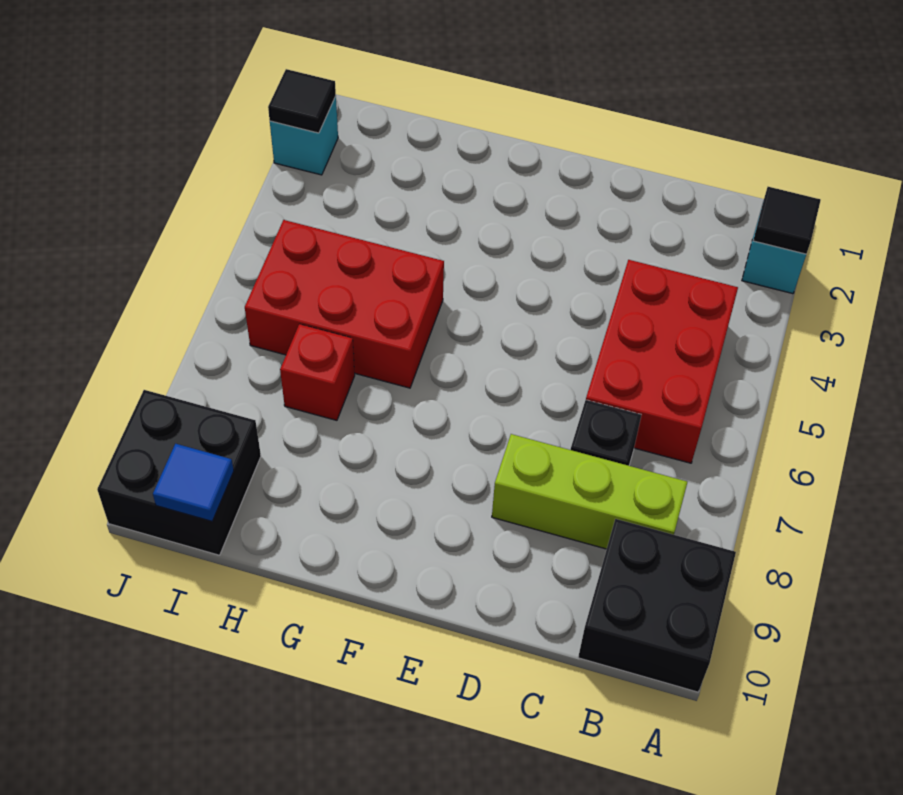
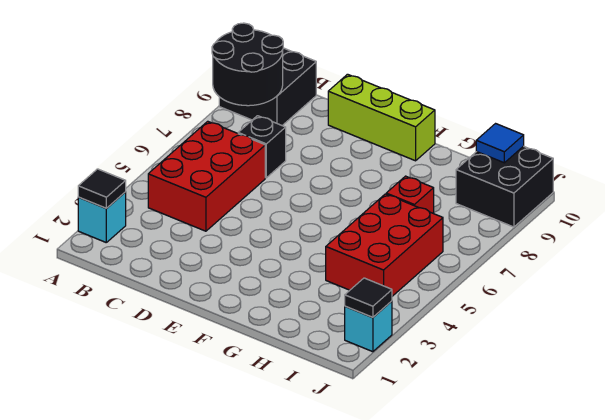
none -> black round brick A8:B9 level 2
lime brick B8:D8 level 1 -> lime brick D10:F10 level 1
red brick G5:I6 level 1 -> red brick H4:I6 level 1

